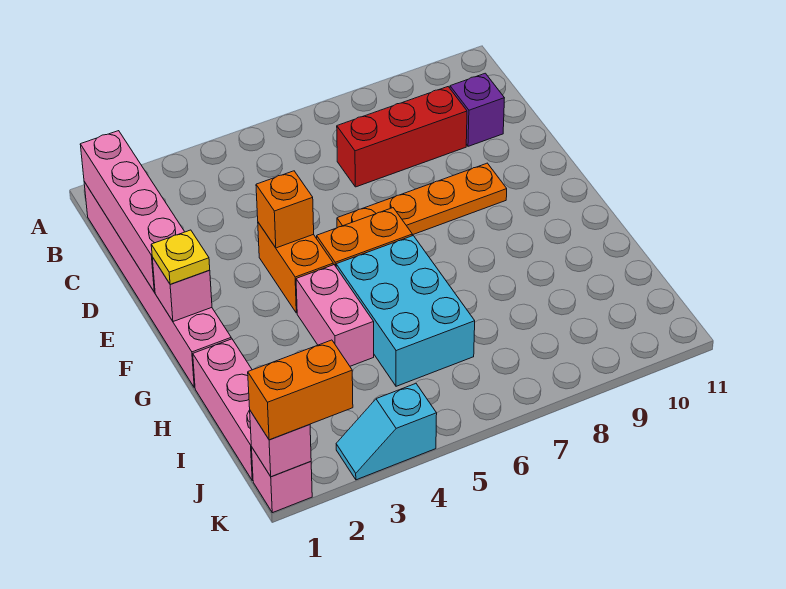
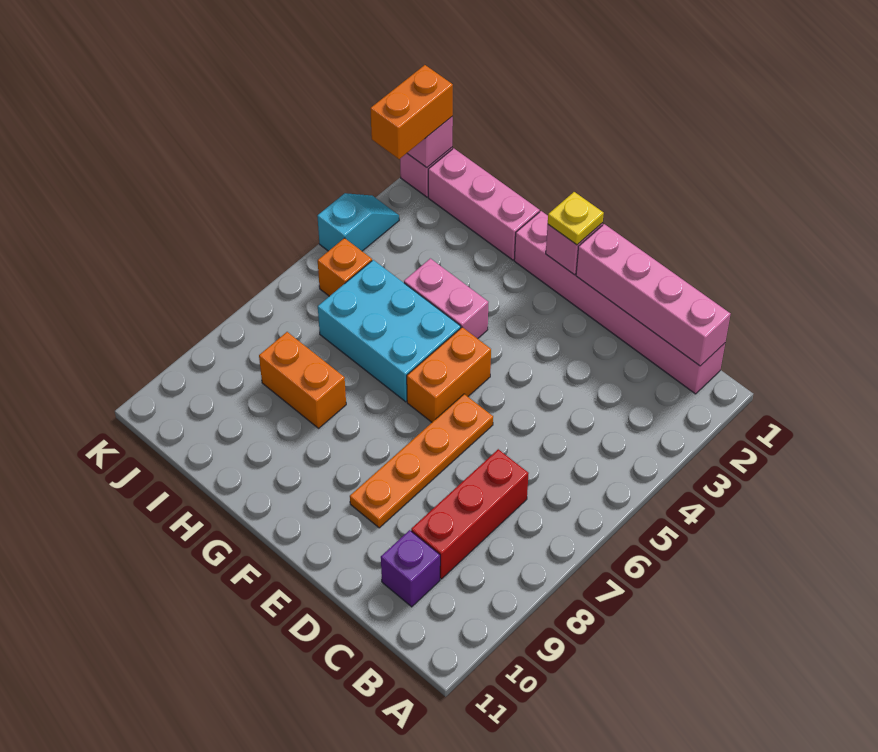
orange brick E4:F4 level 1 -> orange brick H8:I8 level 1
orange brick E4 level 2 -> orange brick J5 level 1

